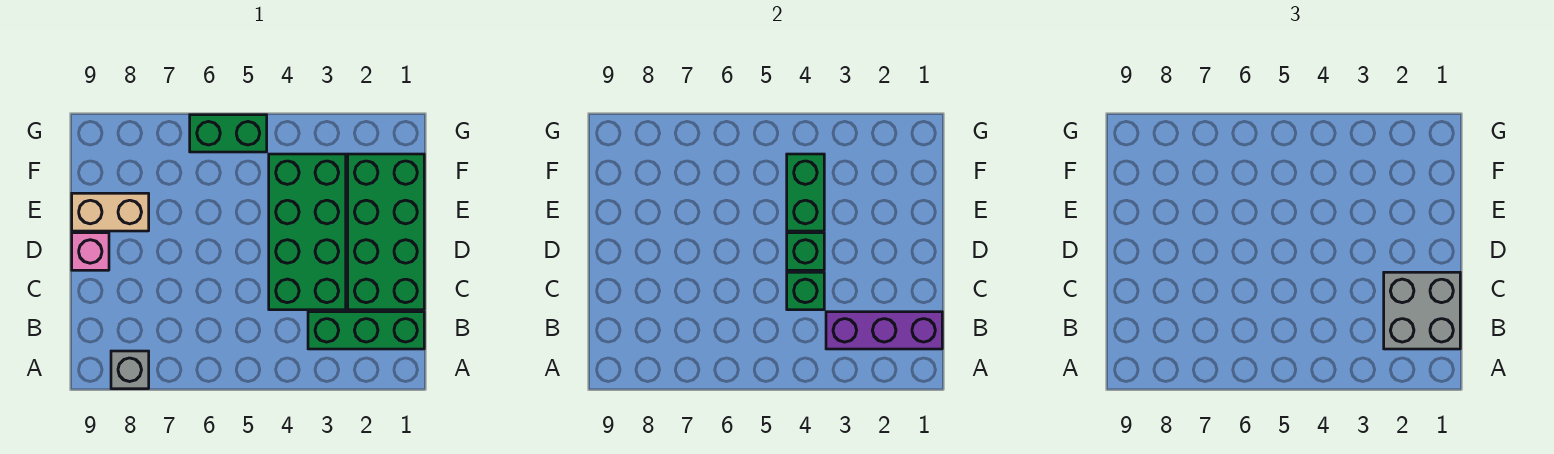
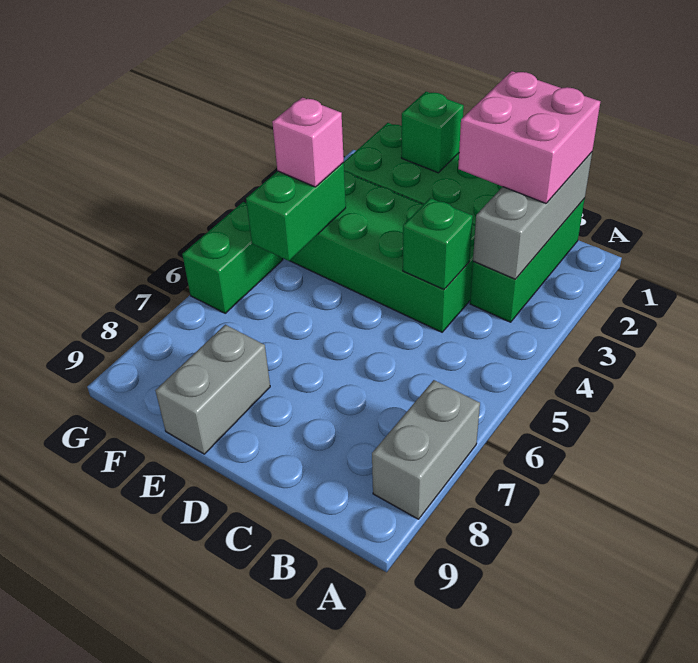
grey brick A8 level 1 -> grey brick A7:A8 level 1
purple brick B1:B3 level 2 -> grey brick B1:B3 level 2
grey brick B1:C2 level 3 -> pink brick B1:C2 level 3
green brick D4 level 2 -> green brick E1 level 2
pink brick D9 level 1 -> pink brick F4 level 3
green brick E4:F4 level 2 -> green brick F4:F5 level 2
tan brick E8:E9 level 1 -> grey brick E8:E9 level 1

